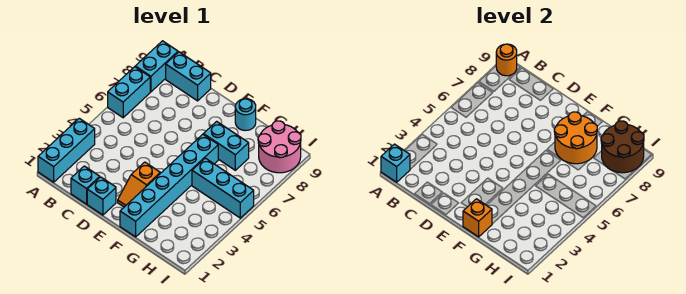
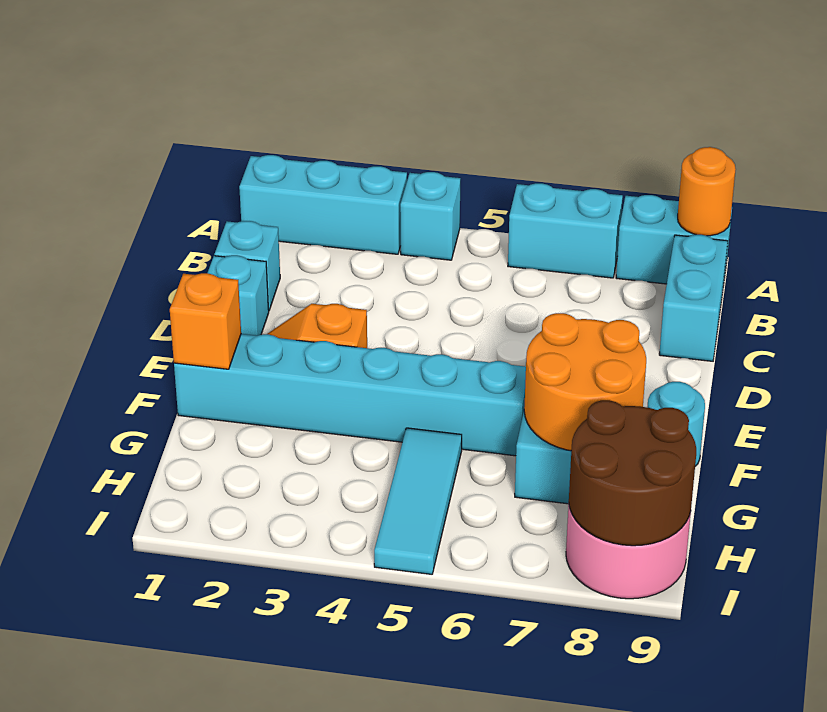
cyan brick A1 level 2 -> cyan brick A4 level 1
cyan brick G5:I5 level 1 -> cyan tile G5:I5 level 1

